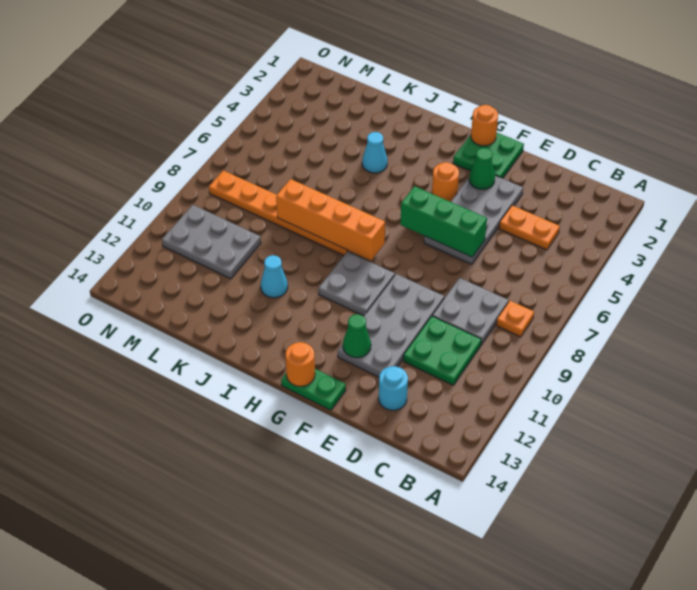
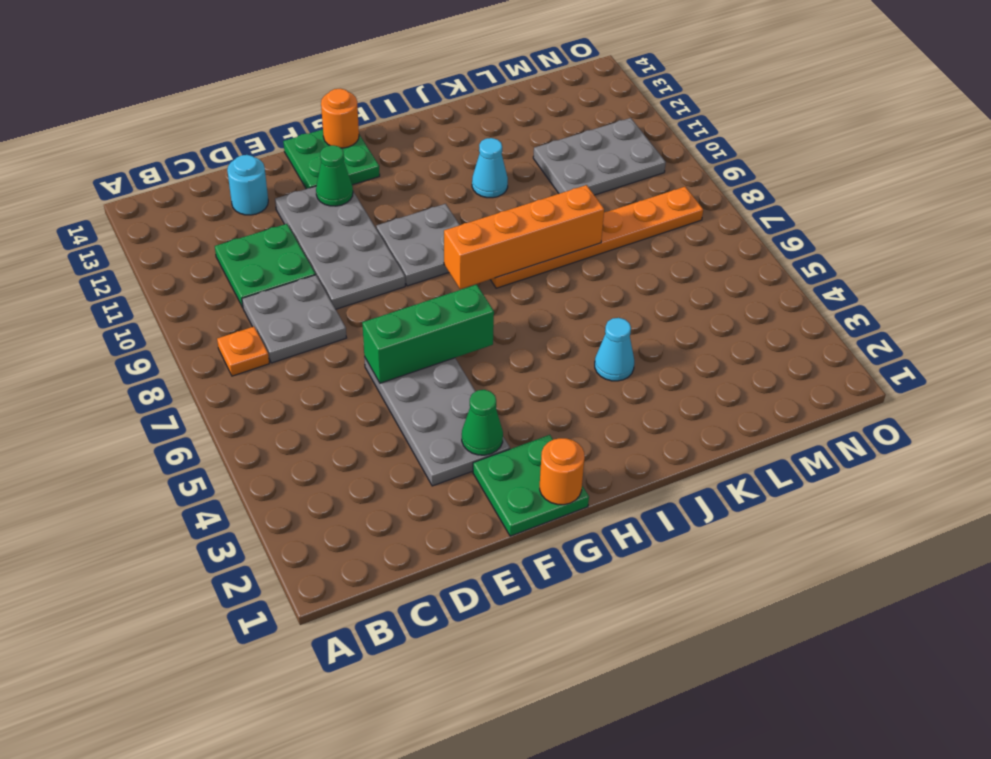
orange plate C4:D4 level 1 -> none
green plate F14:G14 level 1 -> green plate F13:G14 level 1
orange round brick G4 level 1 -> none

